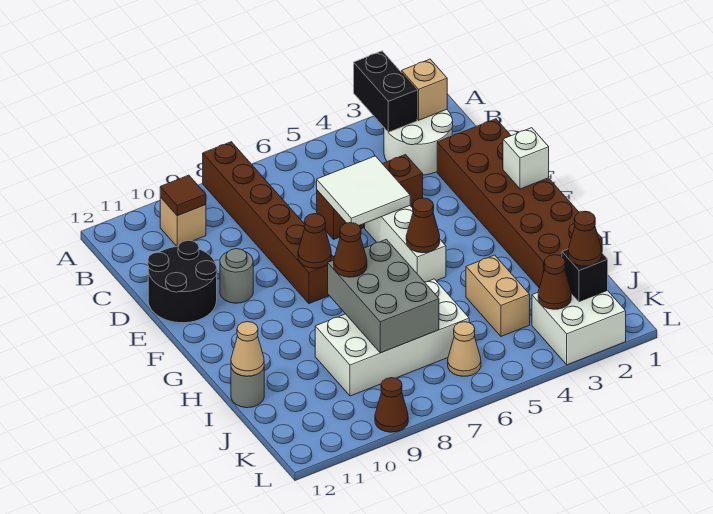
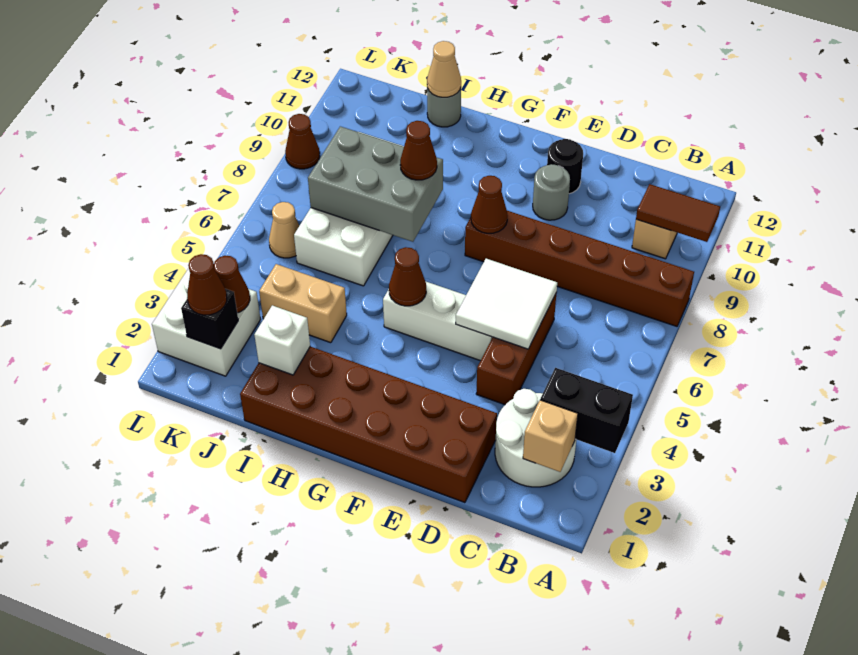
brown tile B10 level 2 -> brown tile A10:B10 level 2
black round brick D11:E12 level 1 -> black round brick E11 level 1
white brick F1 level 2 -> white brick I2 level 2

